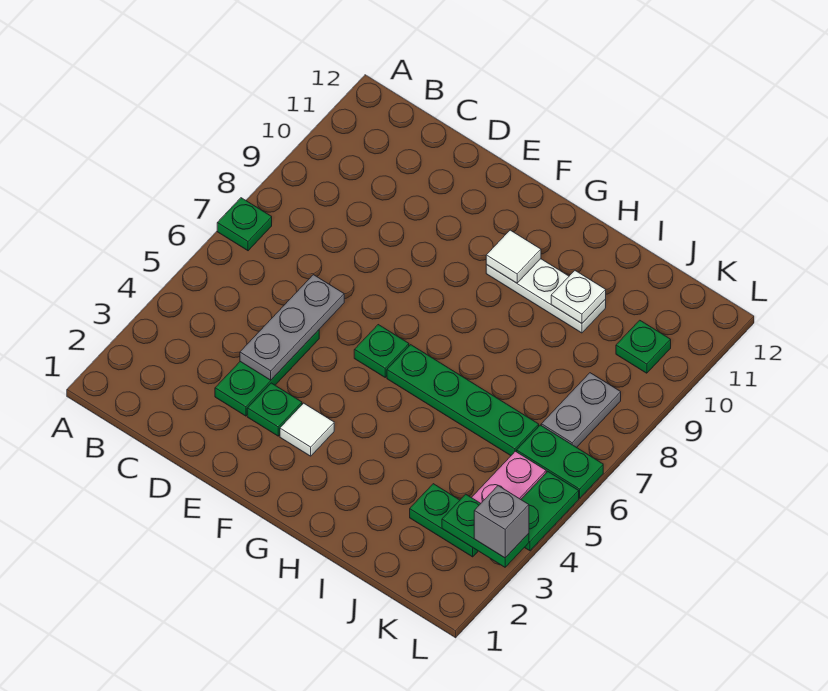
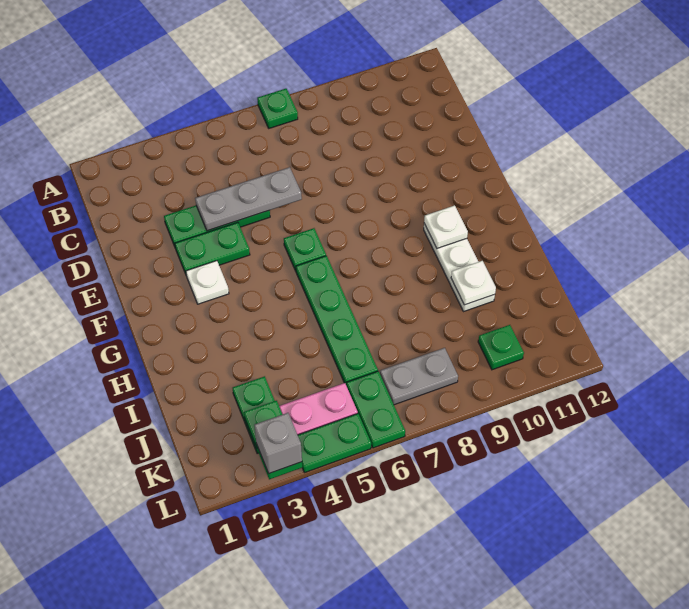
green plate E3 level 1 -> green plate E3:E4 level 1
white tile F3 level 1 -> white plate F3 level 1
white tile G10 level 2 -> white plate G10 level 2

